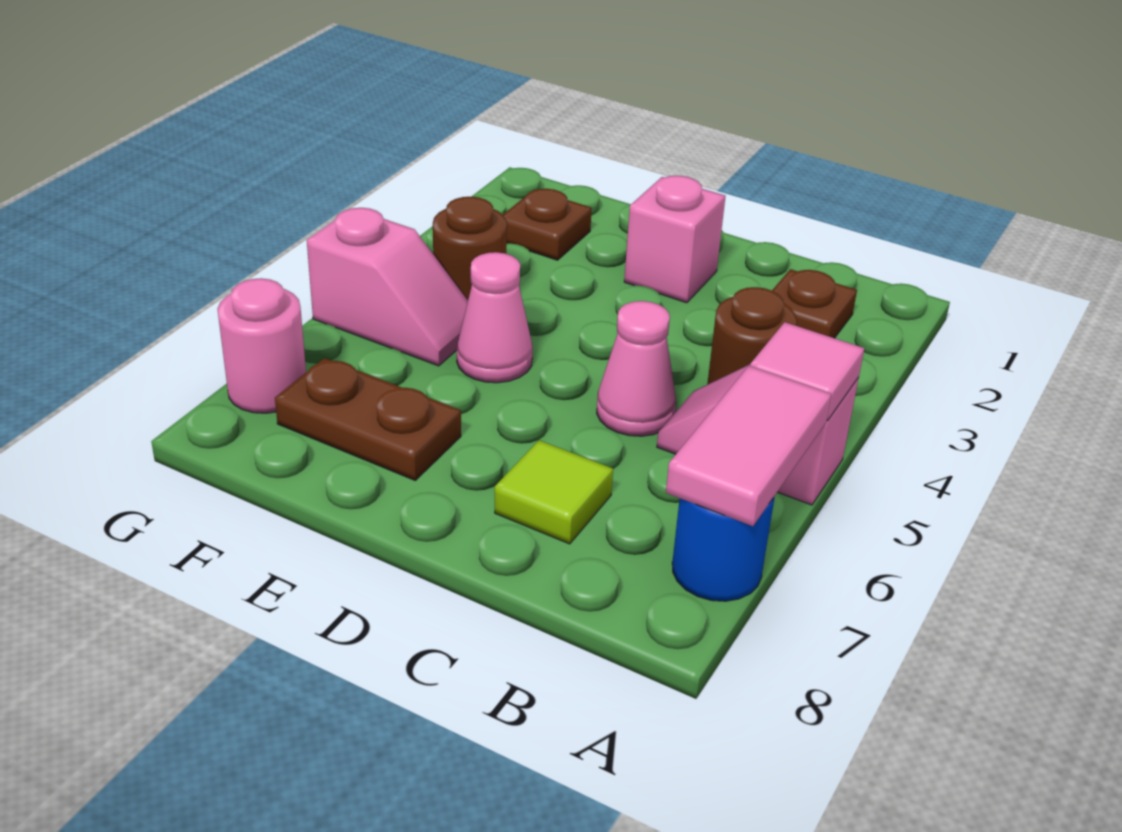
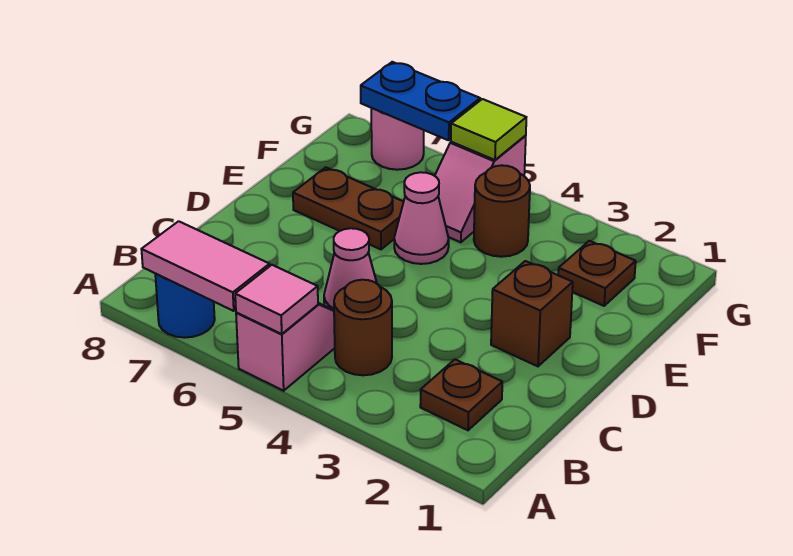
lime tile C7 level 1 -> lime tile G5 level 2
pink brick D2 level 1 -> brown brick D2 level 1
brown plate E7:F7 level 1 -> brown plate E6:E7 level 1
none -> blue plate G6:G7 level 2

